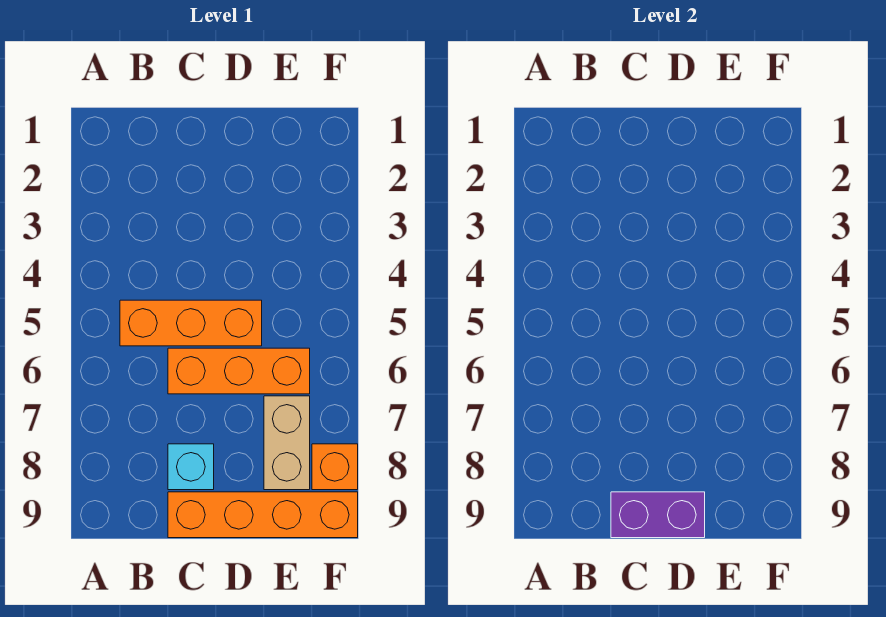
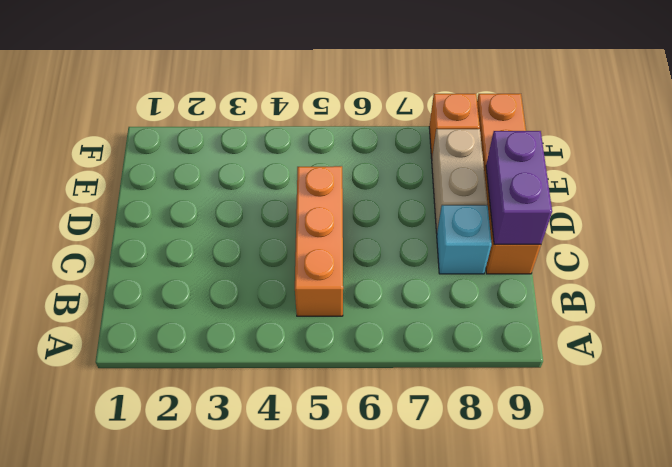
orange brick C6:E6 level 1 -> none
tan brick E7:E8 level 1 -> tan brick D8:E8 level 1

